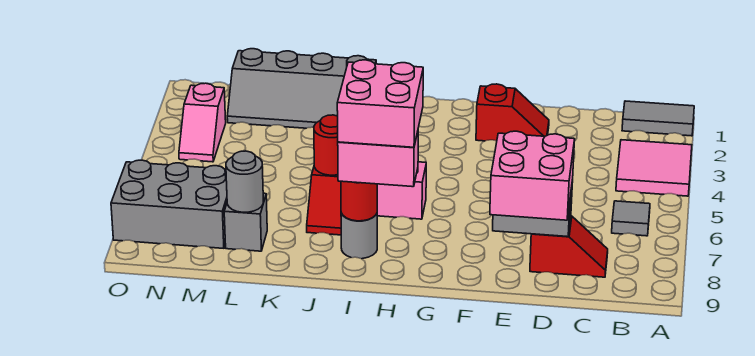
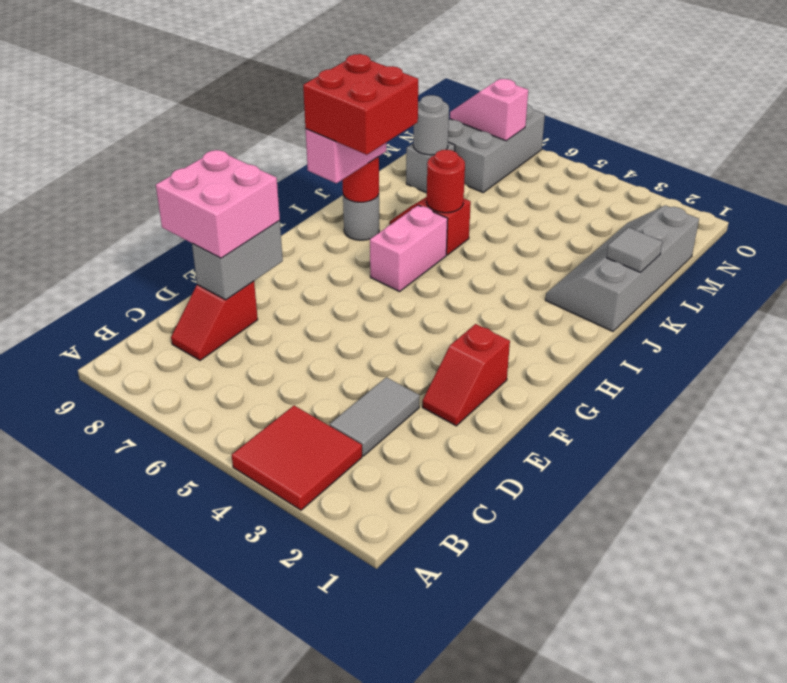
grey tile A1:B1 level 1 -> grey tile C3:D3 level 1
pink tile A3:B4 level 1 -> red tile A3:B4 level 1
grey tile B6 level 1 -> grey tile K1 level 2
pink brick H7:I8 level 4 -> red brick H7:I8 level 4
pink slope N3:N4 level 1 top 3 -> pink slope N7:N8 level 2 top 7

